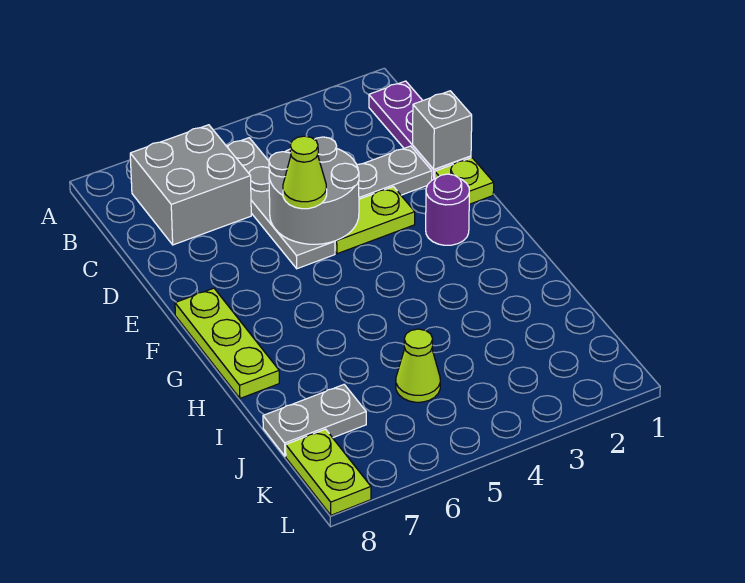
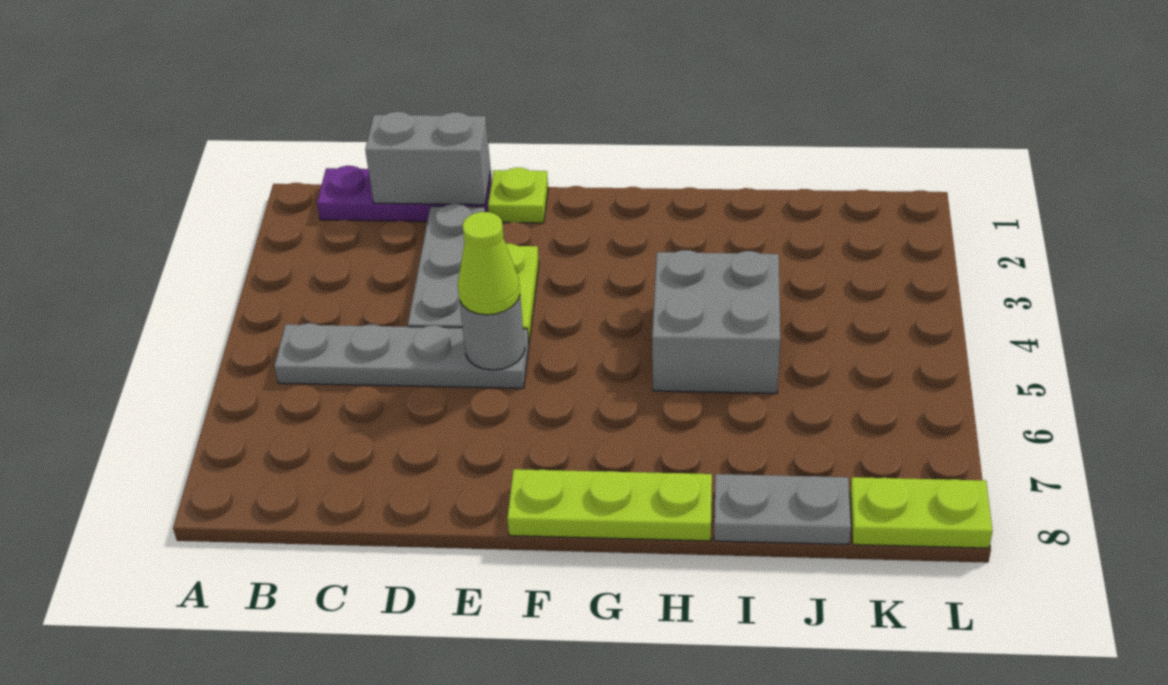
grey brick B6:C7 level 1 -> grey brick H4:I5 level 1
grey brick D1 level 2 -> grey brick C1:D1 level 2
grey round brick D4:E5 level 2 -> grey round brick E5 level 2
purple round brick F2 level 1 -> none
lime cone J5 level 1 -> none
grey plate J7:J8 level 1 -> grey plate I8:J8 level 1

